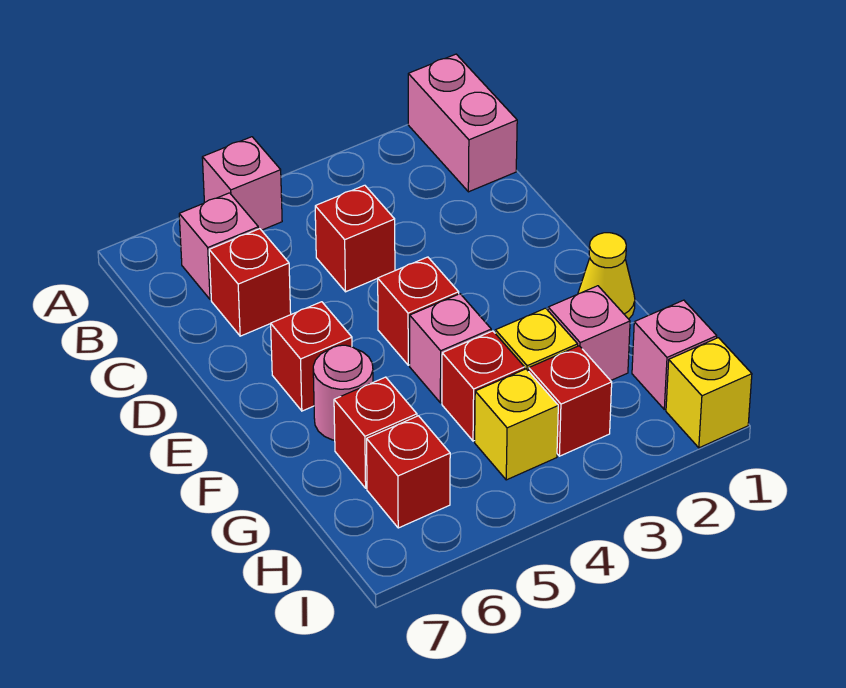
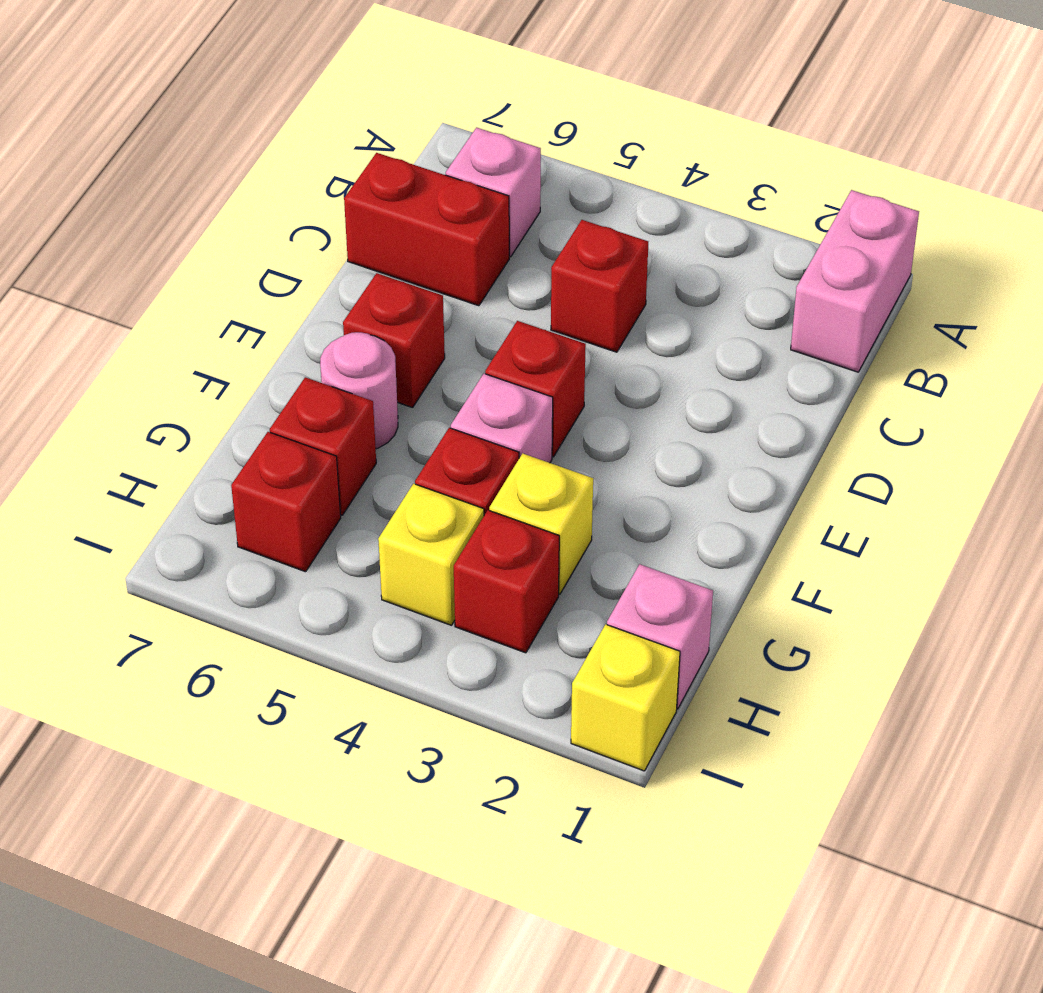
pink brick A5 level 1 -> none
red brick C6 level 1 -> red brick C6:C7 level 1
yellow cone F1 level 1 -> none
pink brick G2 level 1 -> none

